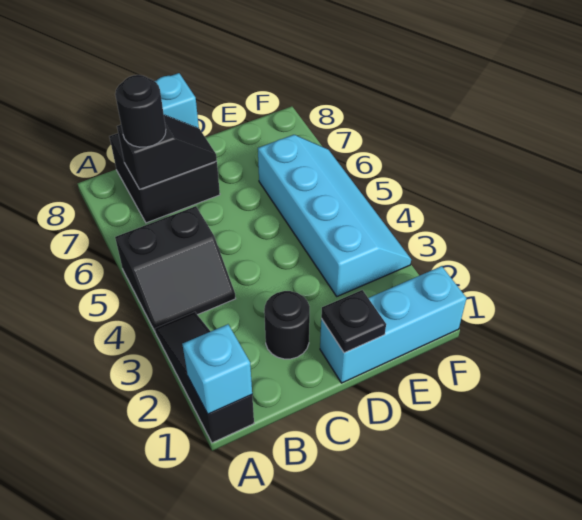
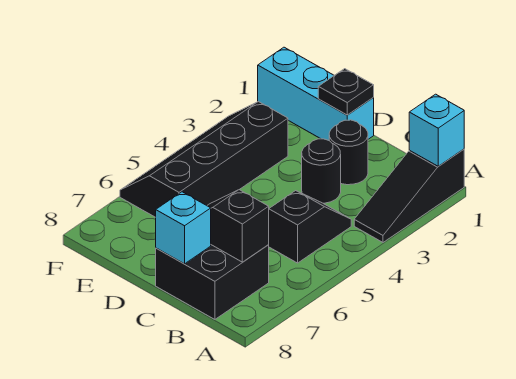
black slope A4:B5 level 1 top 5 -> black slope B4:B5 level 1 top 5
black round brick B7 level 3 -> black round brick C3 level 1
cyan slope E3:F6 level 1 top E -> black slope E3:F6 level 1 top E

